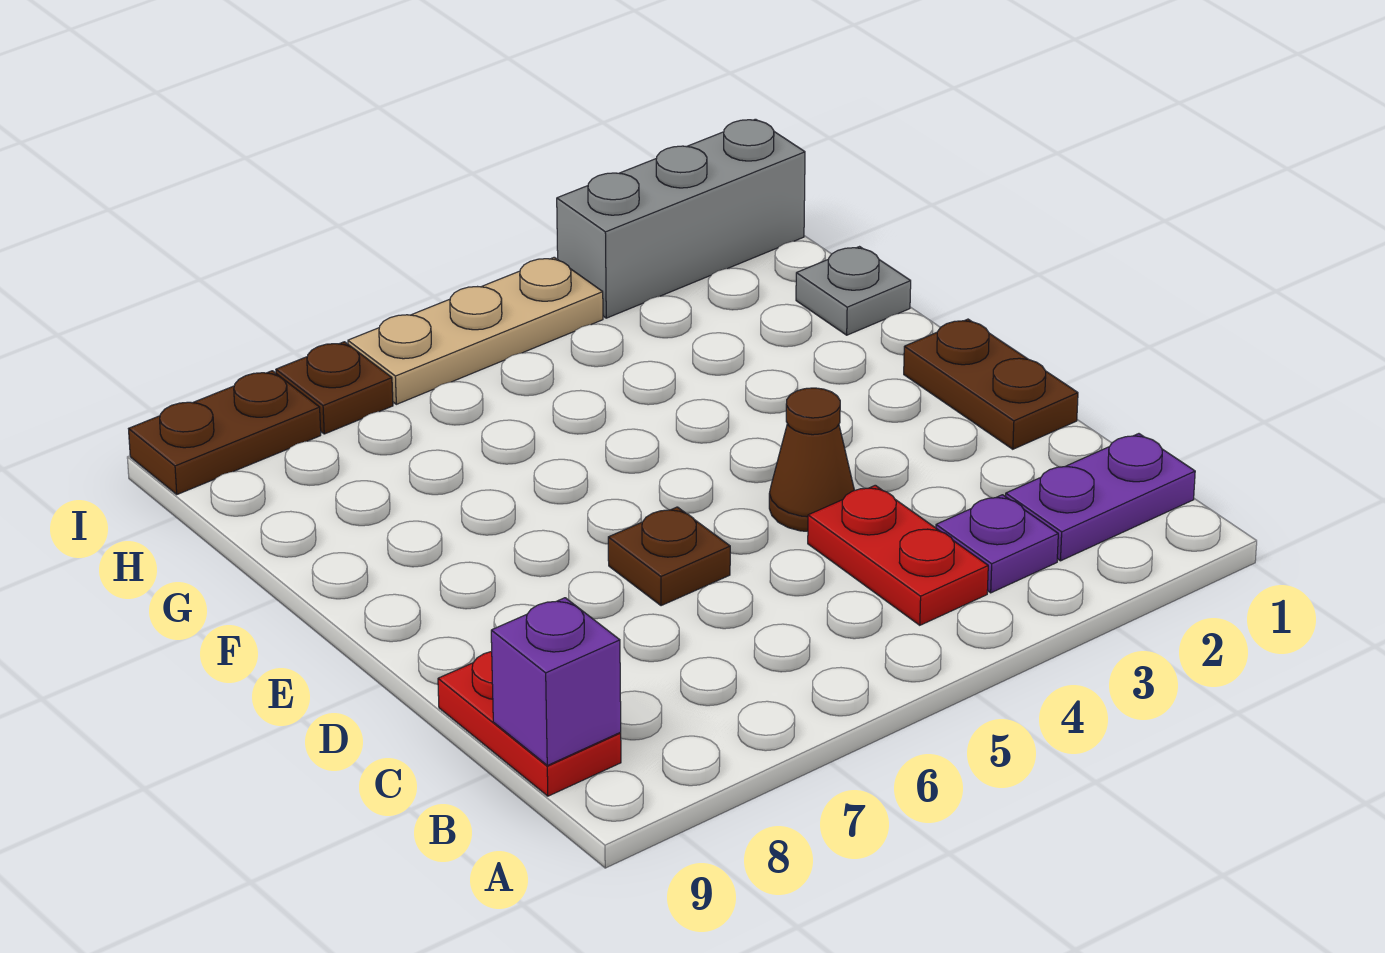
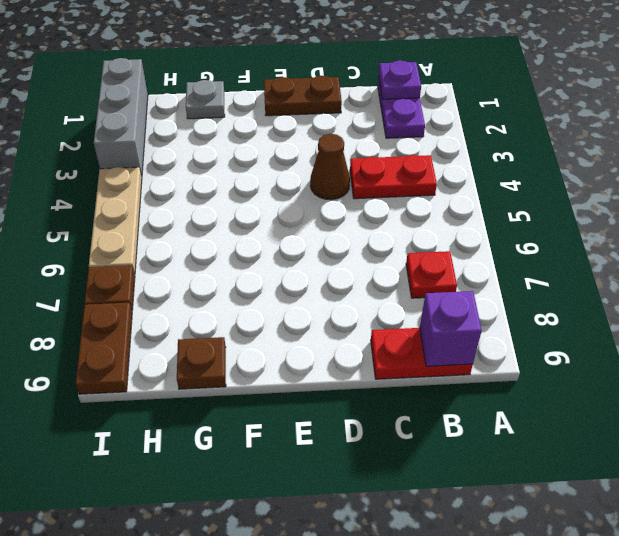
purple plate B3 level 1 -> purple plate B1 level 2
none -> red plate B7 level 1
brown plate D6 level 1 -> brown plate G9 level 1

